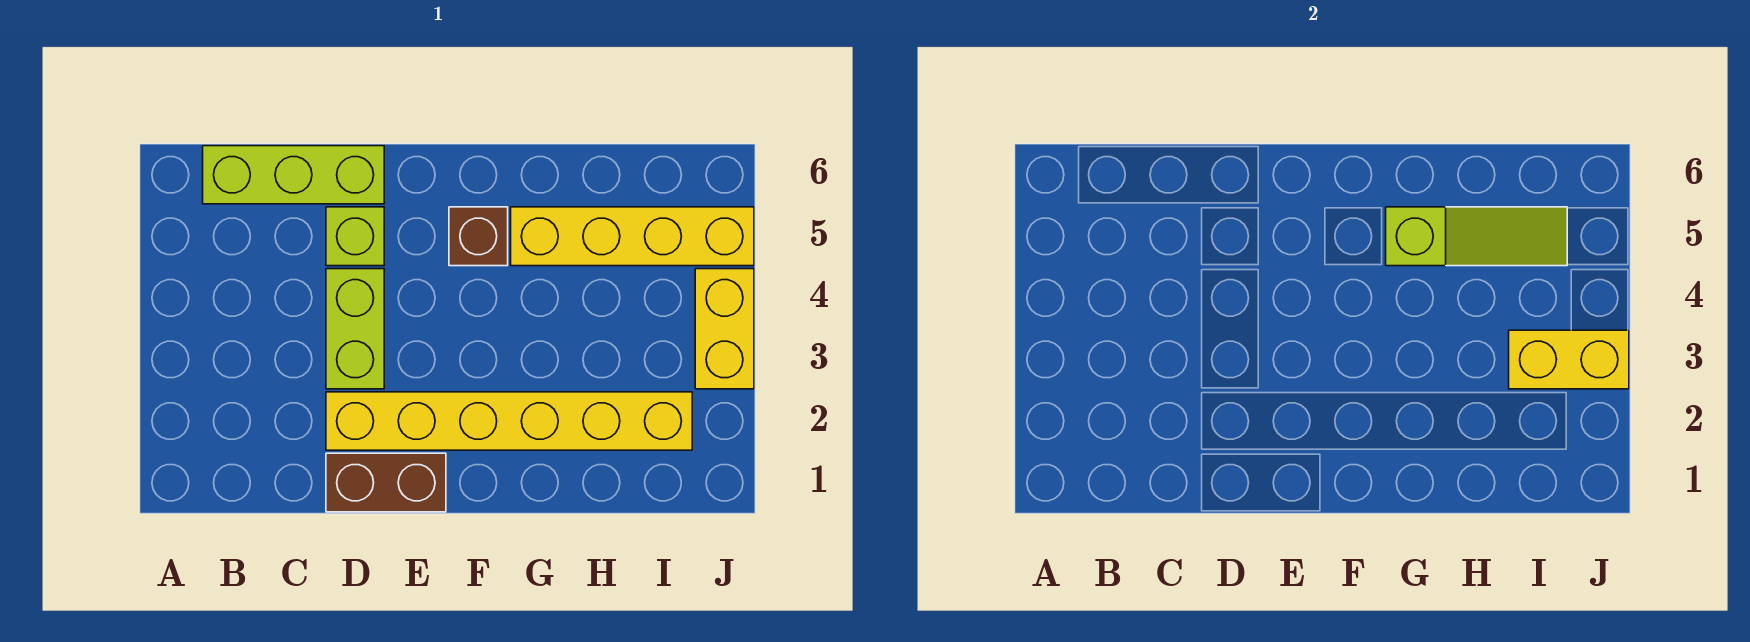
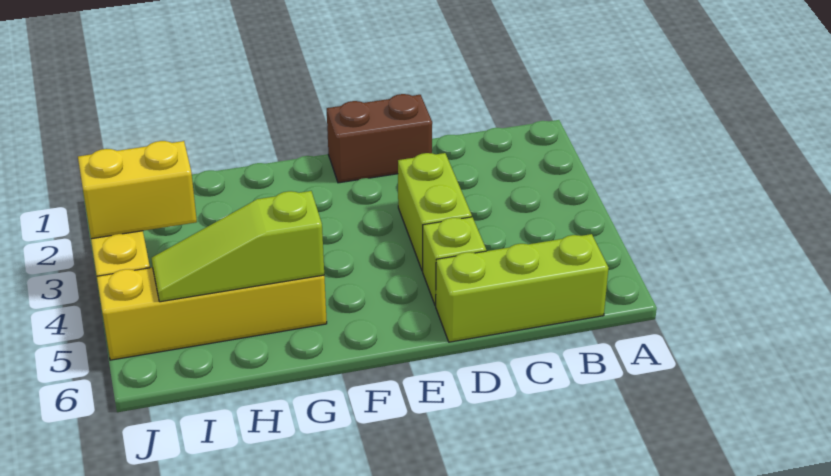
yellow brick D2:I2 level 1 -> none
brown brick F5 level 1 -> none

